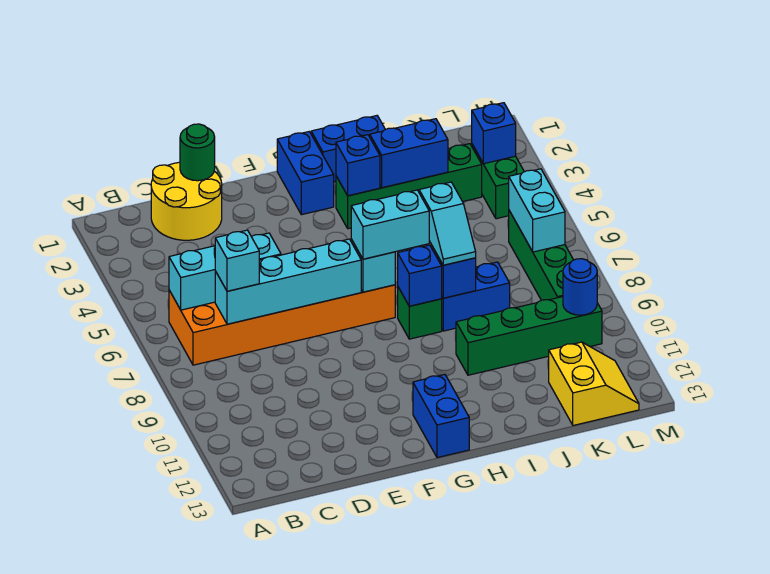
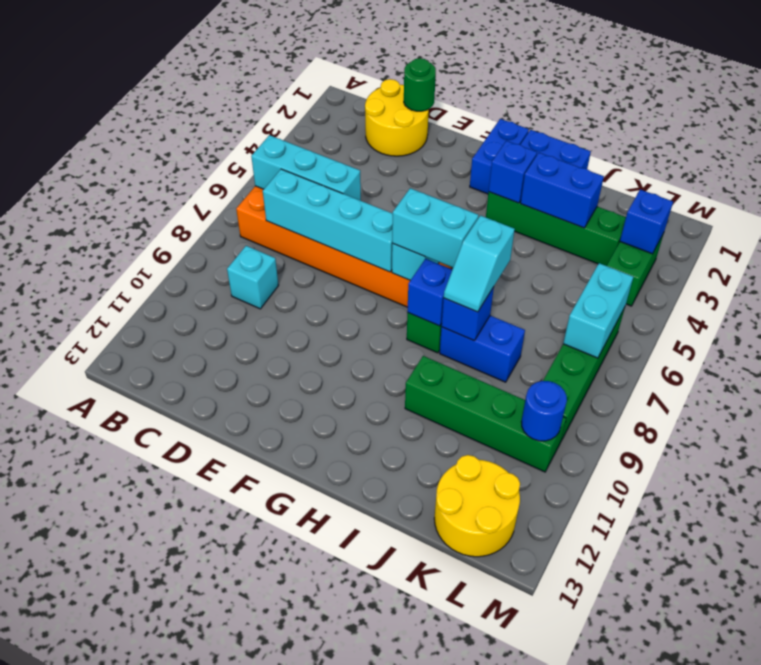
cyan brick C7 level 3 -> cyan brick C9 level 1
blue brick G12:G13 level 1 -> none
yellow slope K12:L13 level 1 top K -> yellow round brick K12:L13 level 1

